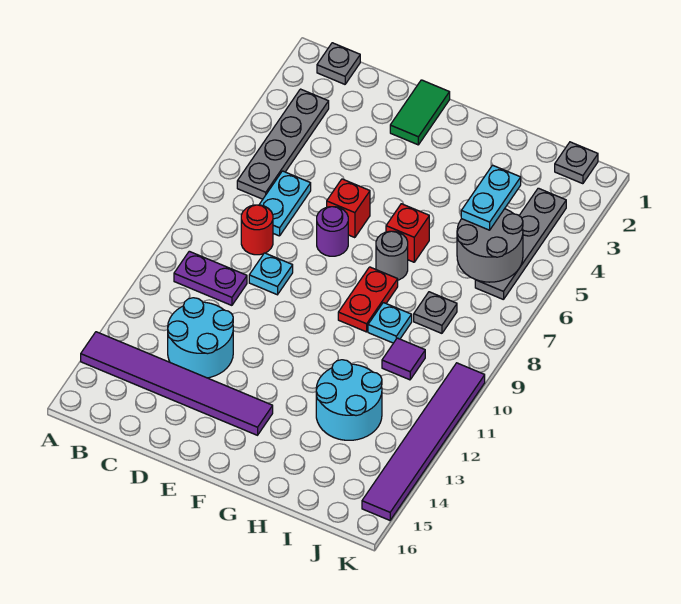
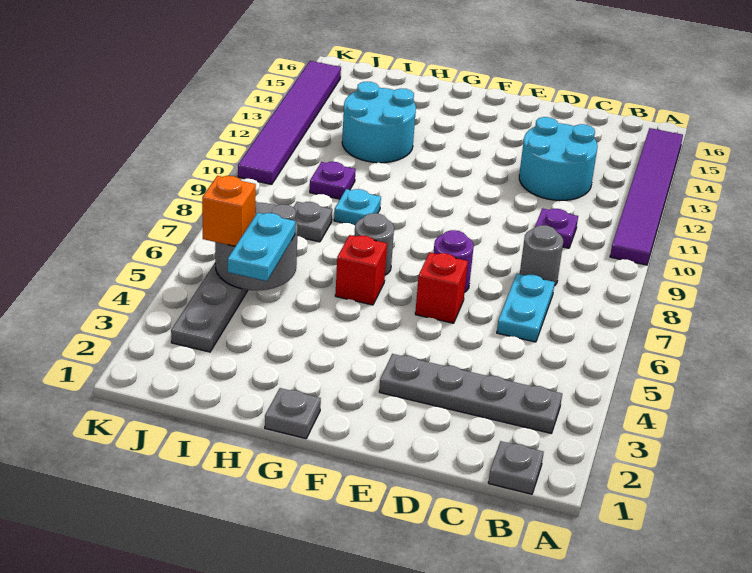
purple tile A14:F14 level 1 -> purple tile A10:A15 level 1
grey plate B3:B6 level 1 -> grey plate B3:E3 level 1
purple plate B10:C10 level 1 -> purple plate C10 level 1
red round brick C8 level 1 -> grey round brick C8 level 1
cyan plate D9 level 1 -> none
green tile E1:E2 level 1 -> none
red plate G8:G9 level 1 -> none
purple tile I10 level 1 -> purple plate I10 level 1
grey plate J1 level 1 -> grey plate G1 level 1
none -> orange brick J5 level 3

